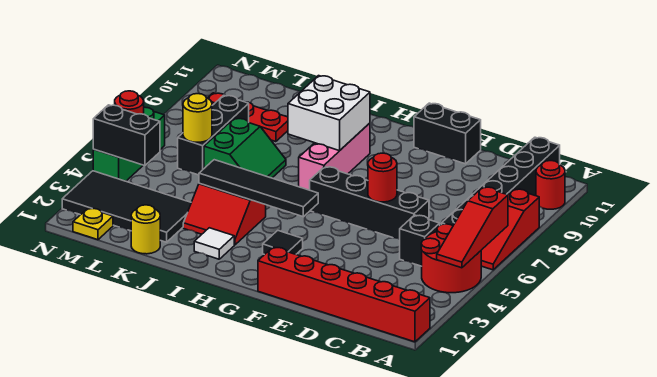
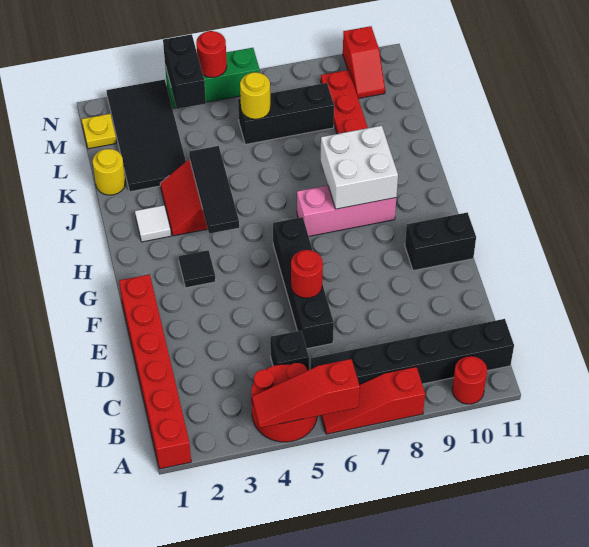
black brick E11:F11 level 1 -> black brick F10:F11 level 1
black tile G4:J4 level 2 -> black tile H4:J4 level 2
green slope J6:K7 level 1 top K -> none
none -> red slope M10:N10 level 1 top N

